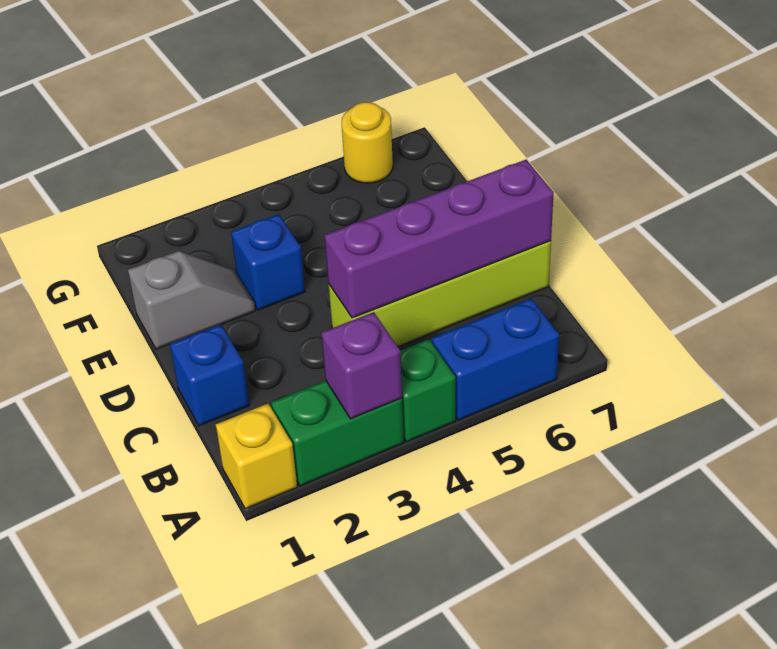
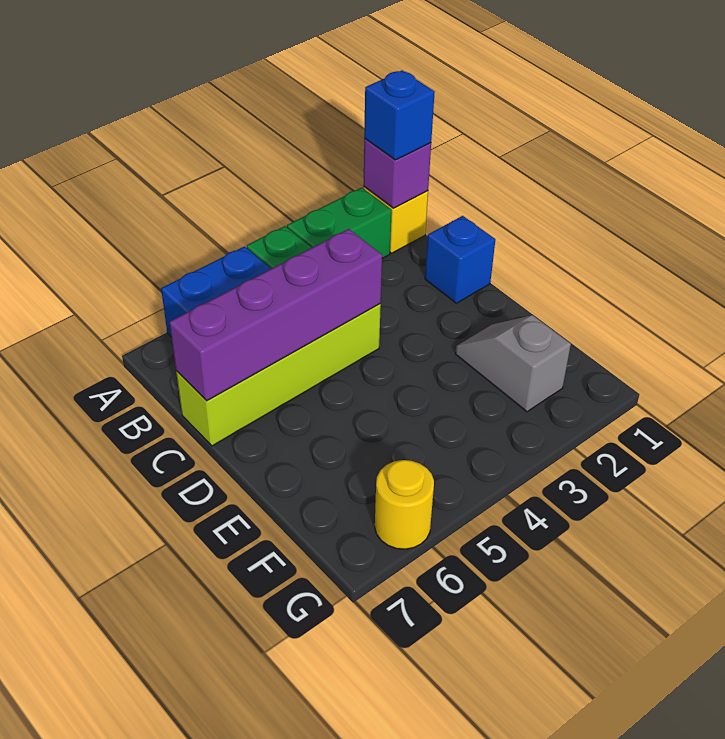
purple brick A3 level 2 -> purple brick A1 level 2
grey slope E1:E2 level 1 top 1 -> grey slope E2:F2 level 1 top F
blue brick E3 level 1 -> blue brick A1 level 3

